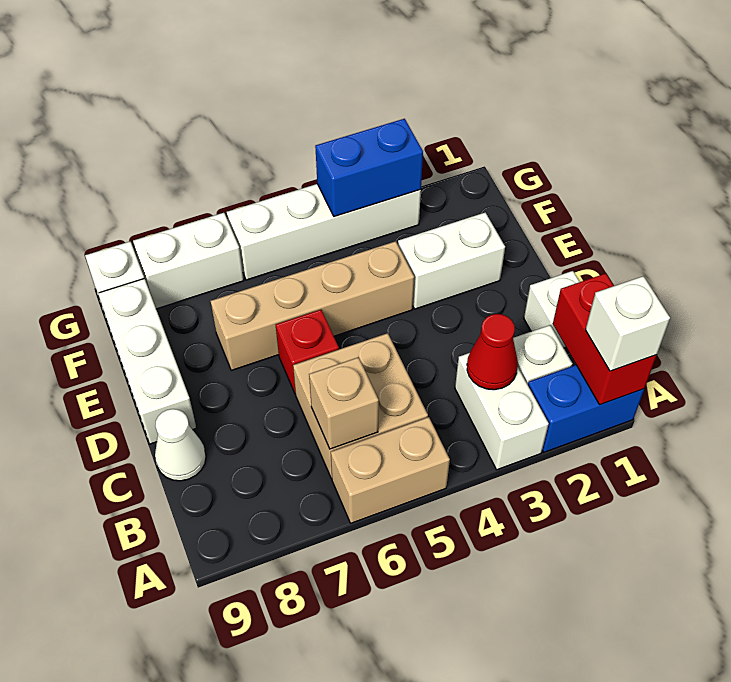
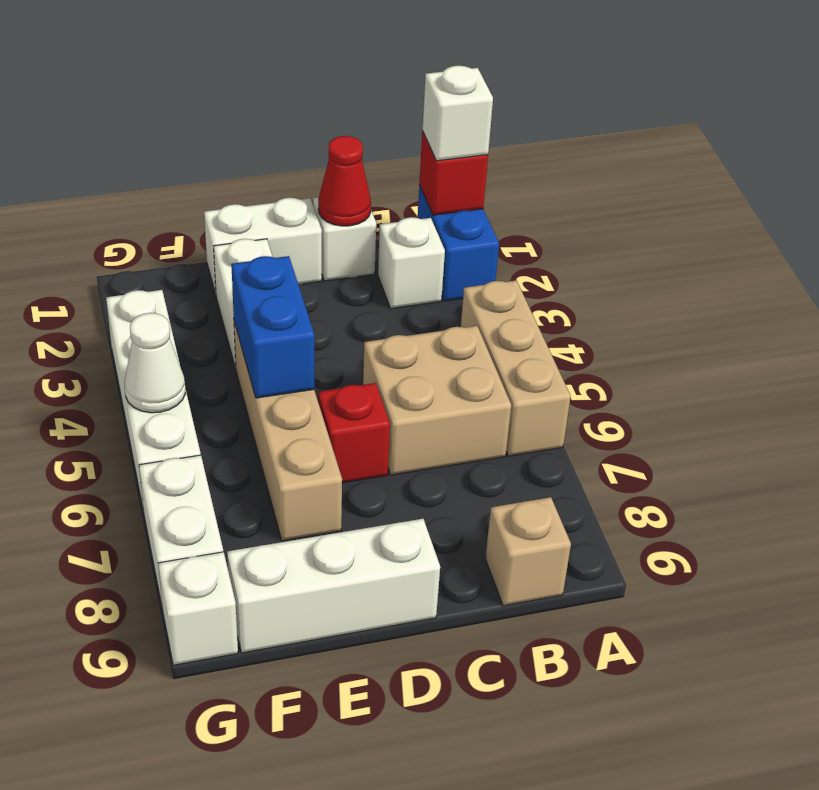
red brick A1:B1 level 2 -> red brick A1 level 2
white brick A3:B3 level 1 -> white brick D1:E1 level 1
tan brick A5:A6 level 1 -> tan brick A4:A6 level 1
red cone B3 level 2 -> red cone C1 level 2
tan brick B6 level 2 -> tan brick B9 level 1
white cone C9 level 1 -> white cone G5 level 2
blue brick G3:G4 level 2 -> blue brick E4:E5 level 2

